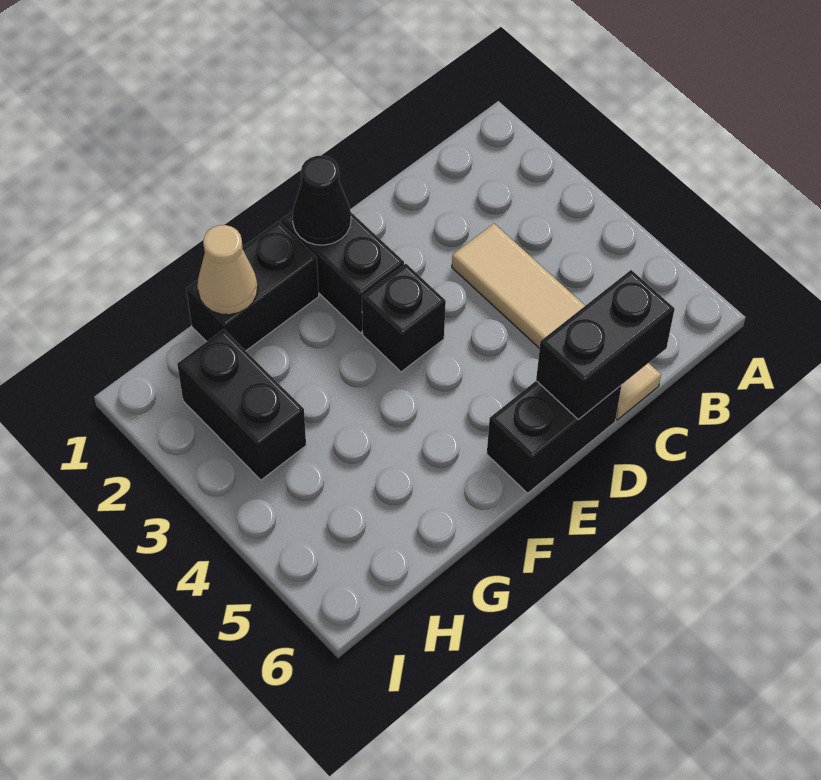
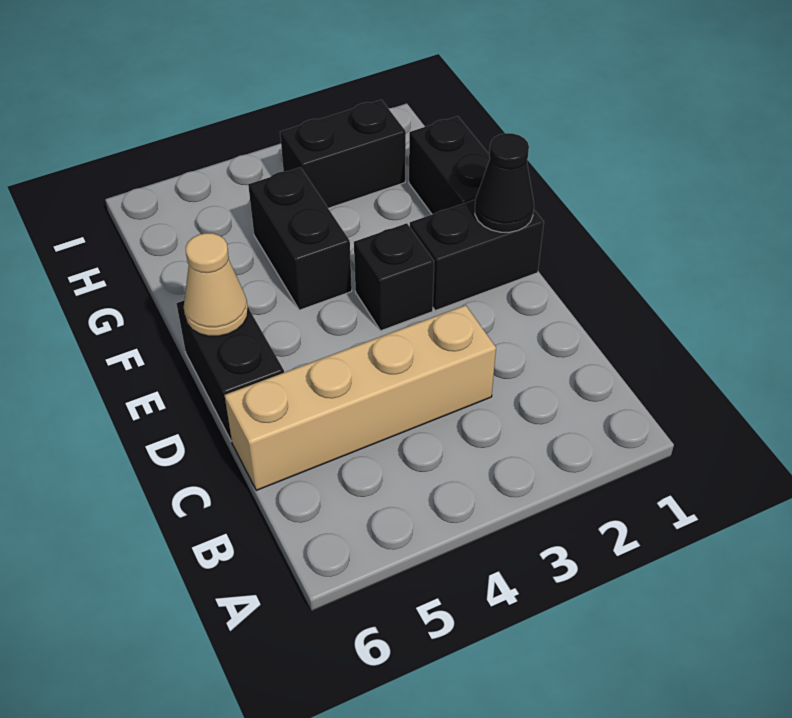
tan tile C3:C6 level 1 -> tan brick C3:C6 level 1
black brick C6:D6 level 2 -> black brick F4:G4 level 1
tan cone G1 level 2 -> tan cone E6 level 2

